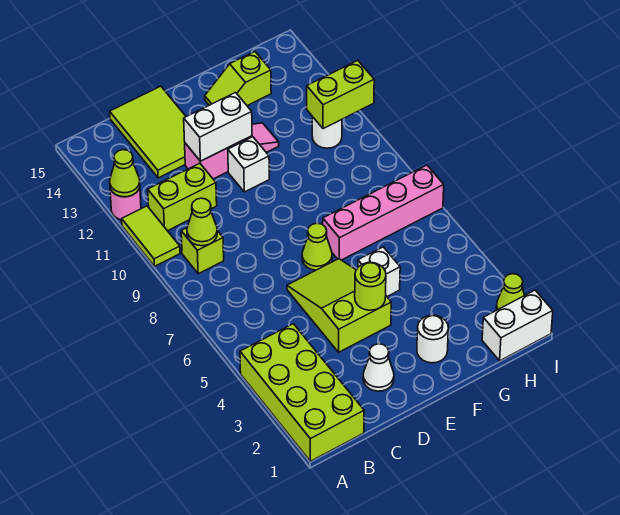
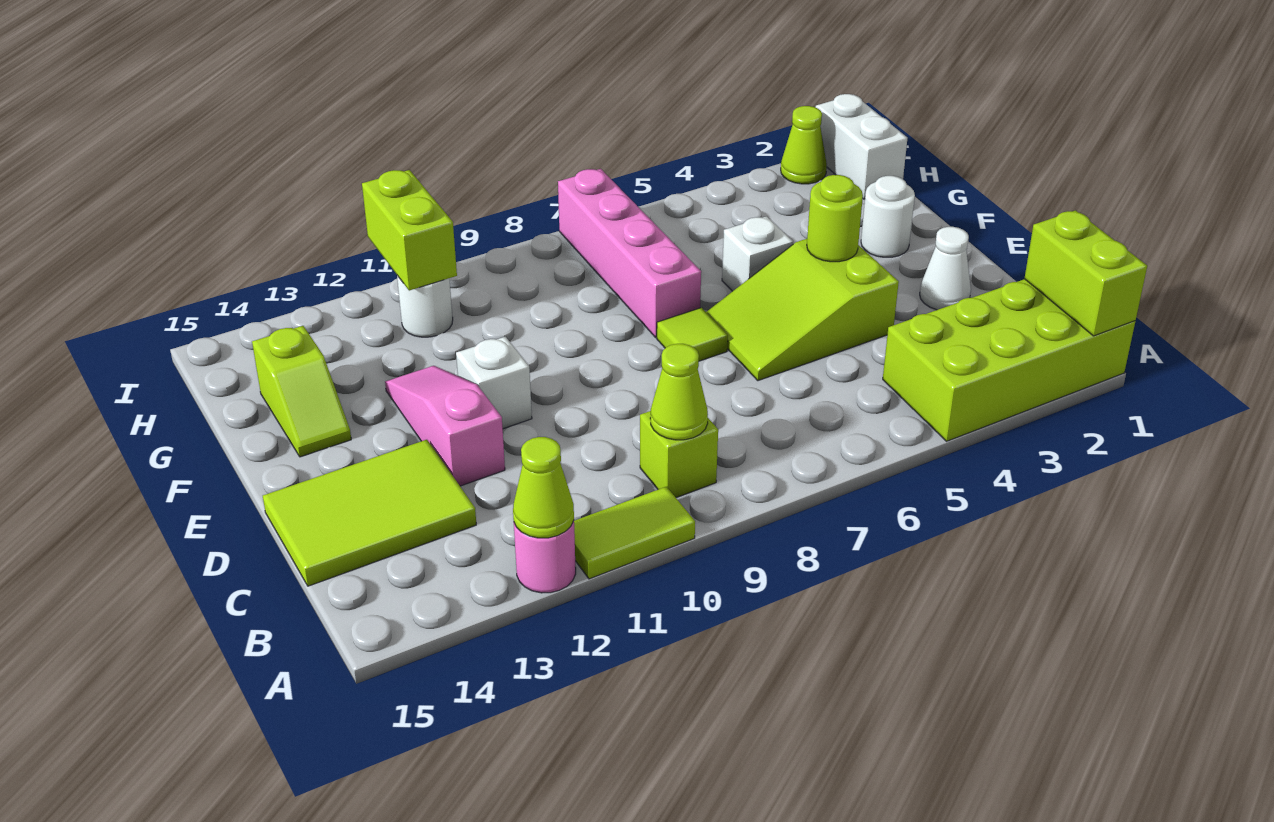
lime brick B11:C11 level 1 -> lime brick A1:B1 level 2
white brick D12:E12 level 2 -> none
lime cone E7 level 1 -> lime tile E7 level 1

